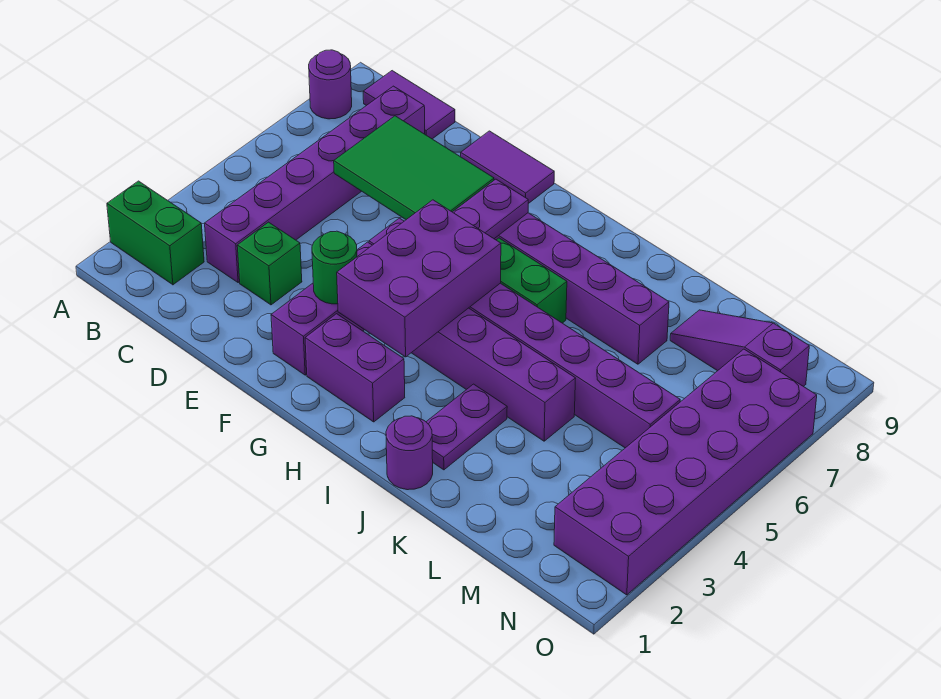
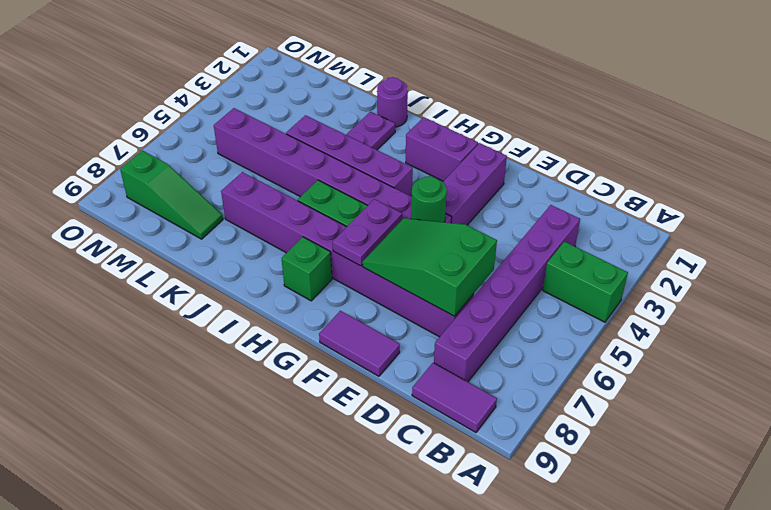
green brick A2:B2 level 1 -> green brick A4:B4 level 1
purple round brick A8 level 1 -> none
green brick D3 level 1 -> green brick H8 level 1
green tile D6:F7 level 2 -> green slope D6:F7 level 2 top D
green round brick F3 level 2 -> green round brick F5 level 2
purple brick G3:H5 level 2 -> none
purple slope L8:N8 level 1 top N -> green slope L8:N8 level 1 top N
purple brick N2:O7 level 1 -> none

